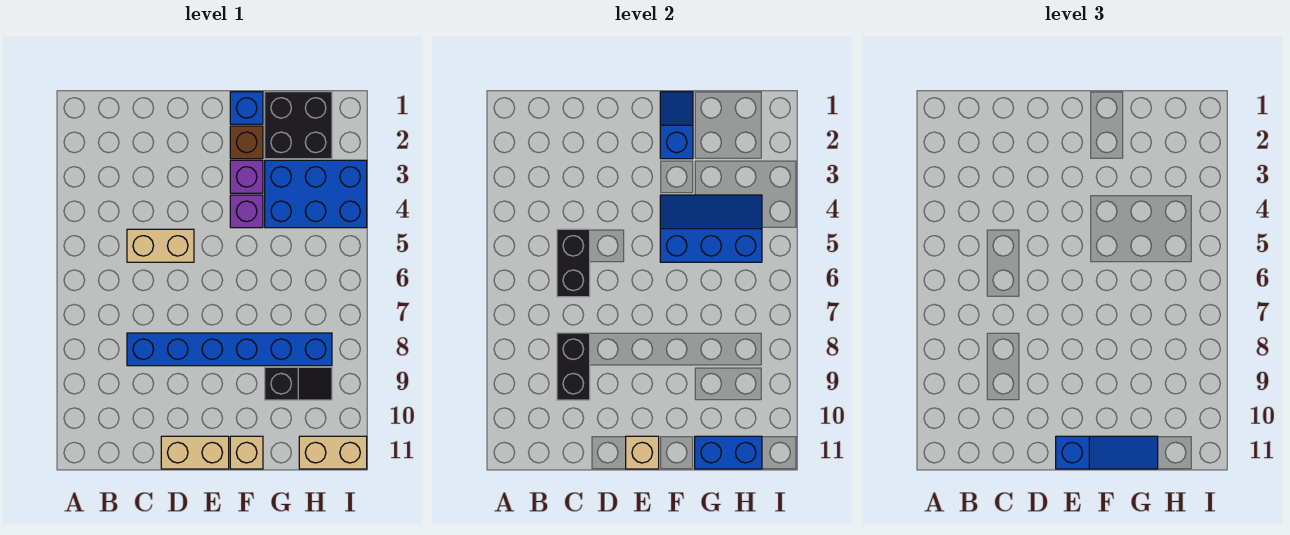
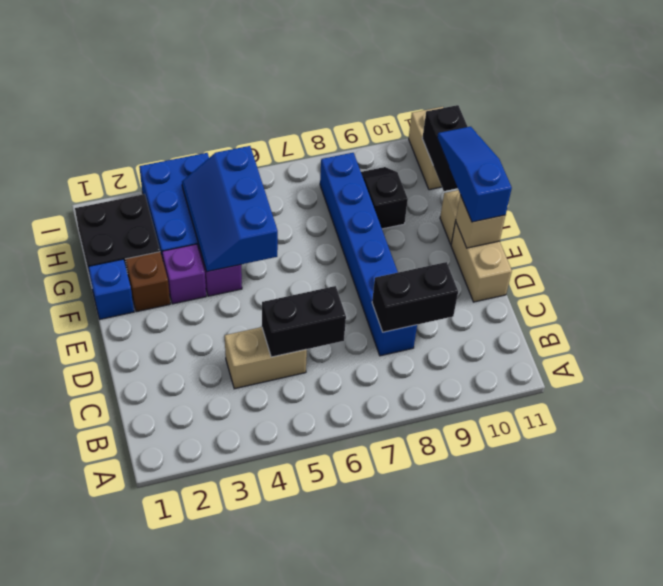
tan brick C5:D5 level 1 -> tan brick C4:C5 level 1
blue slope F1:F2 level 2 top 2 -> none
blue brick G11:H11 level 2 -> black brick G11:H11 level 2

